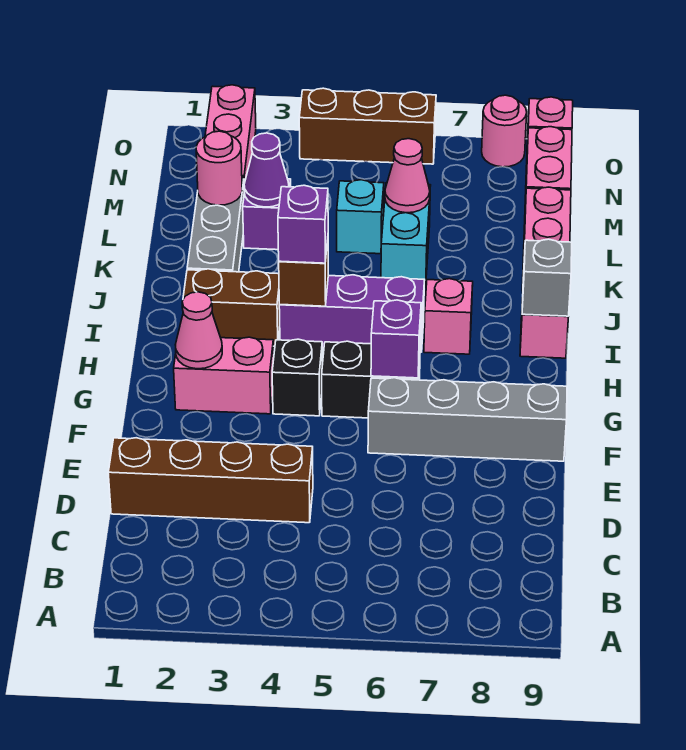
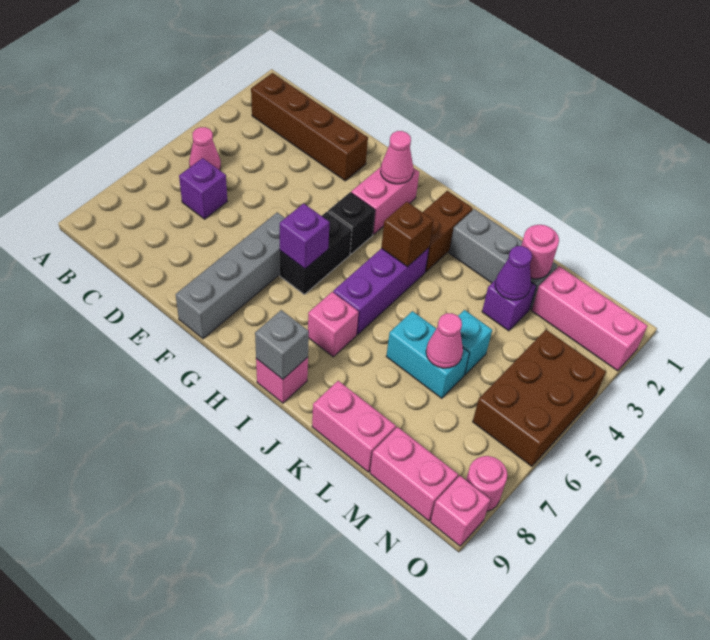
none -> pink cone B5 level 1
brown brick D1:D4 level 1 -> brown brick B2:E2 level 1
purple brick I4 level 3 -> purple brick C6 level 1
brown brick O4:O6 level 1 -> brown brick N4:O6 level 1

